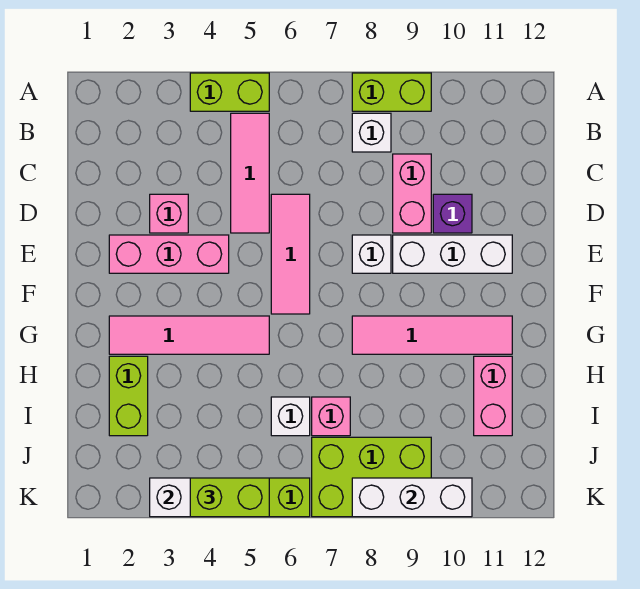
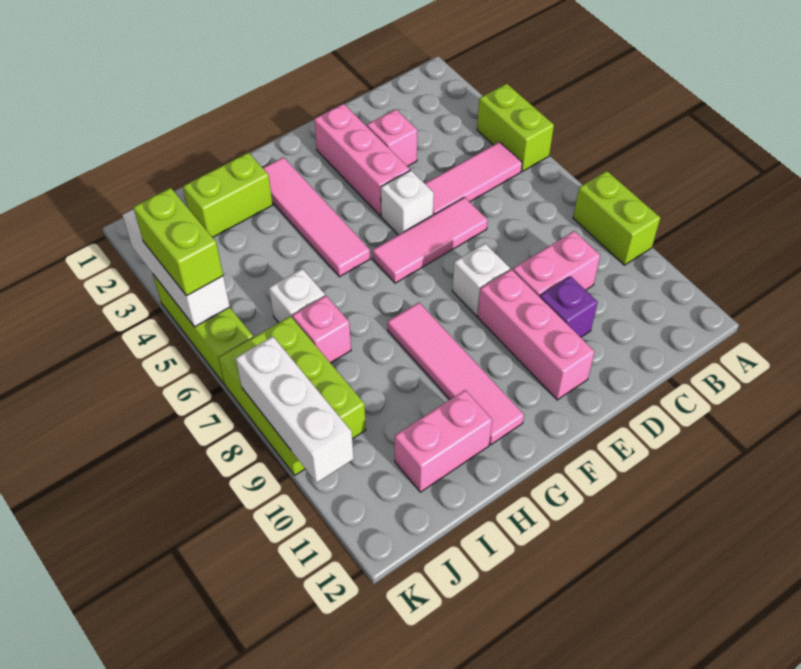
white brick B8 level 1 -> white brick E5 level 1
white brick E9:E11 level 1 -> pink brick E9:E11 level 1

